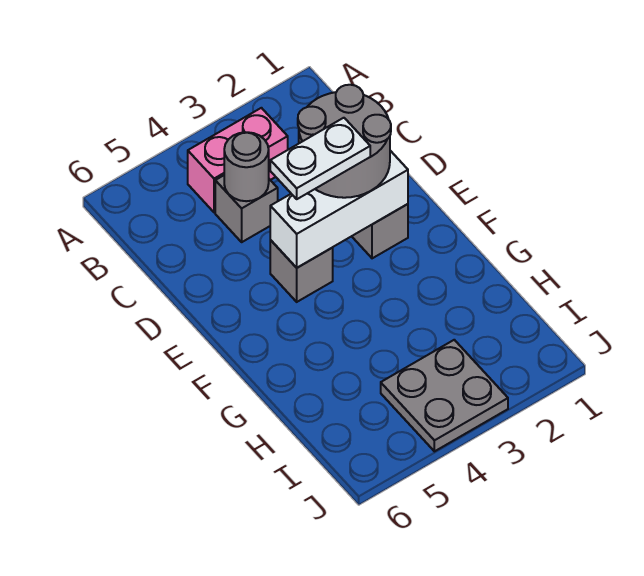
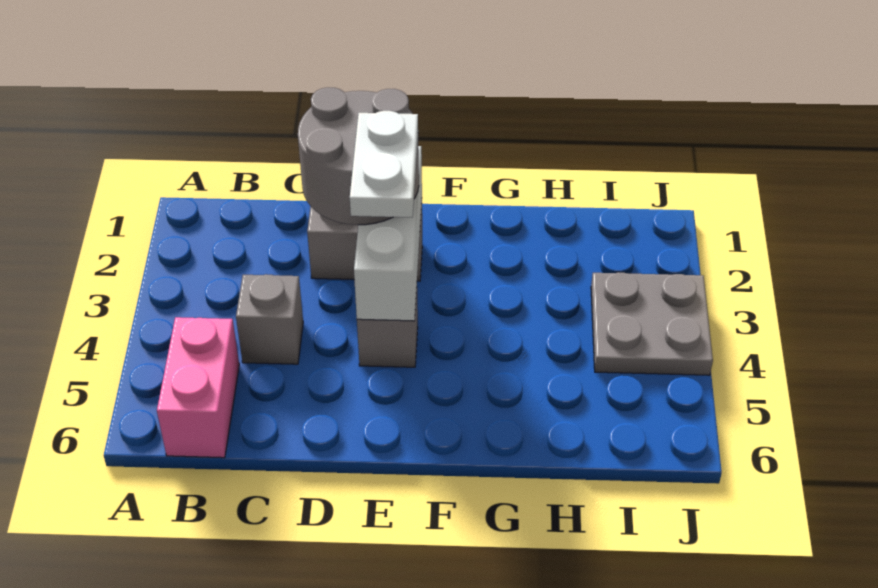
pink brick B3:B4 level 1 -> pink brick B5:B6 level 1
grey round brick C4 level 2 -> none

